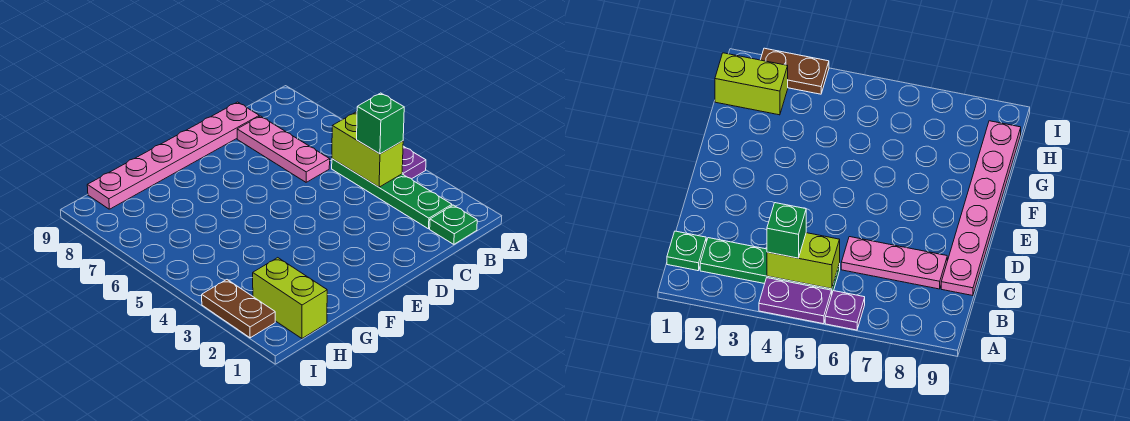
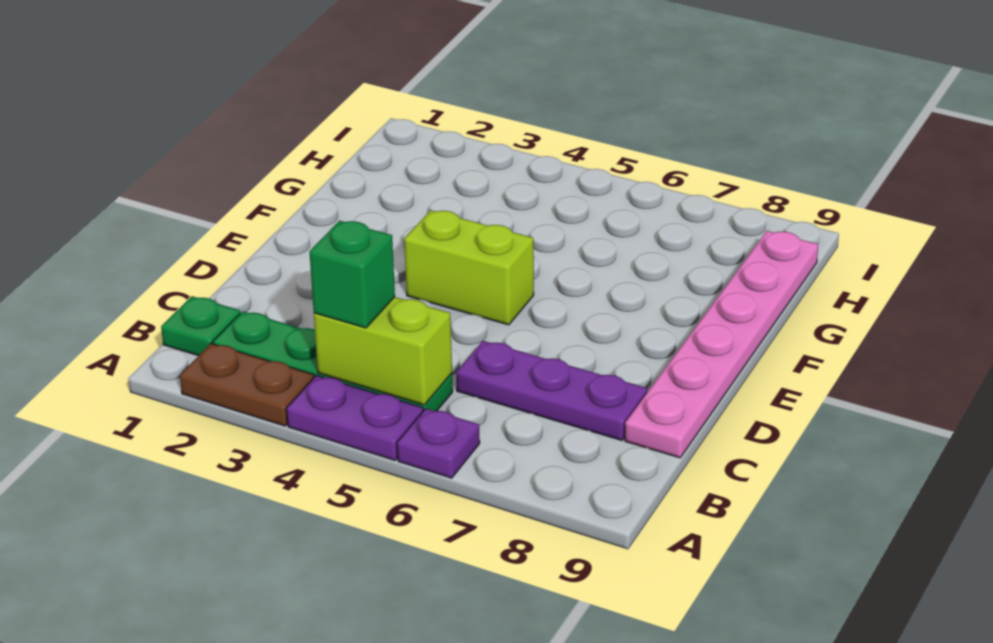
pink plate C6:C8 level 1 -> purple plate C6:C8 level 1
lime brick H1:H2 level 1 -> lime brick E4:E5 level 1
brown plate I2:I3 level 1 -> brown plate A2:A3 level 1

